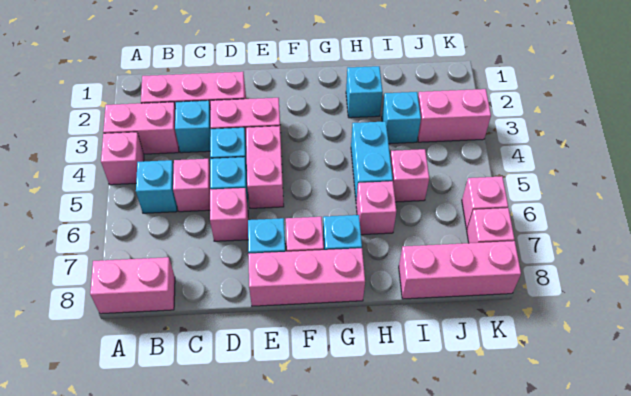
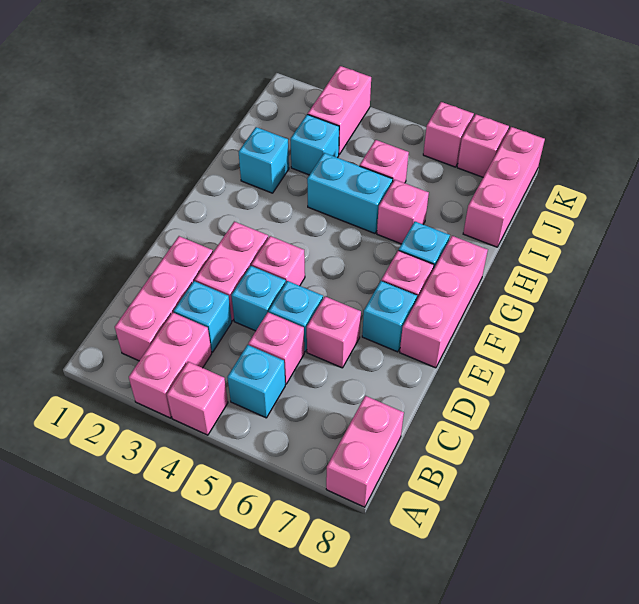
pink brick E4:E5 level 1 -> pink brick E4 level 1

